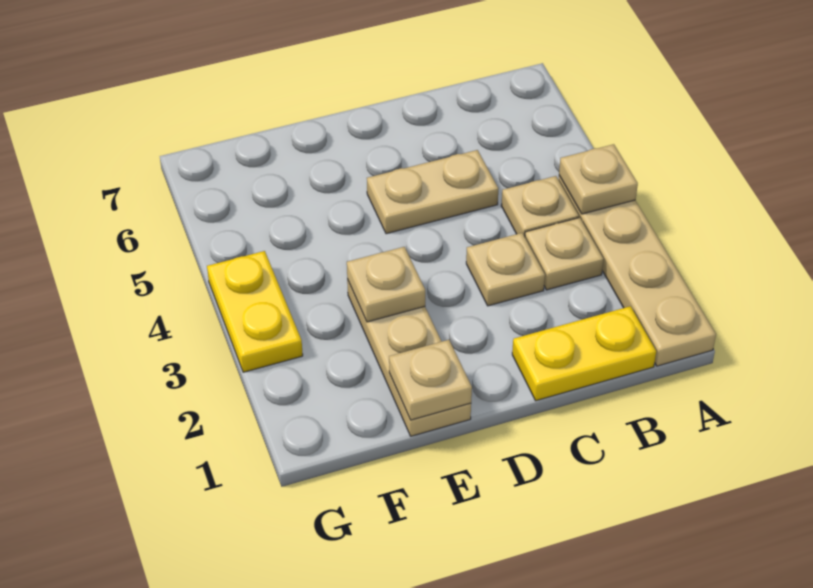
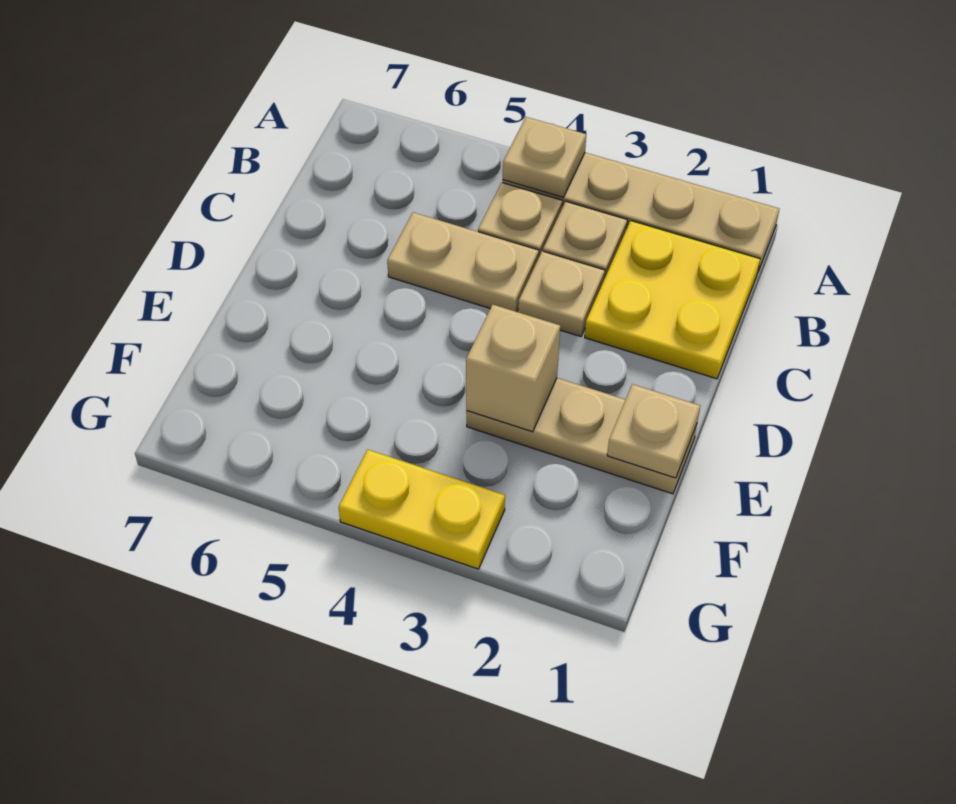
yellow plate B1:C1 level 1 -> yellow plate B1:C2 level 1
tan plate C5:D5 level 1 -> tan plate C4:C5 level 1
tan plate E3 level 2 -> tan brick E3 level 2

